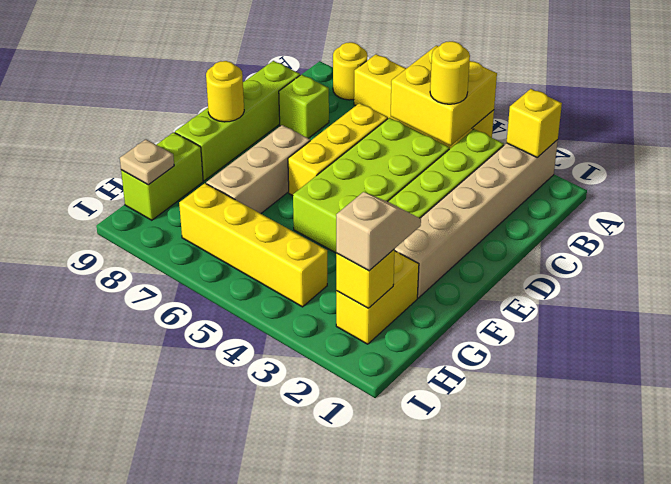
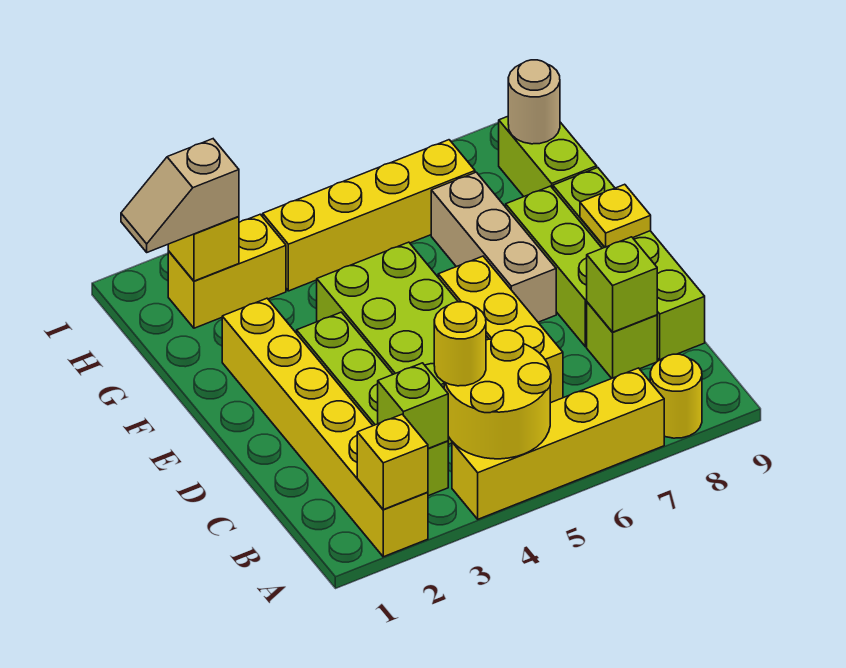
tan brick A2:F2 level 1 -> yellow brick A2:F2 level 1
yellow brick A4:B5 level 2 -> yellow round brick A4:B5 level 2
none -> lime brick B3 level 2
none -> lime brick C8 level 2
none -> lime brick D8:F8 level 1
yellow round brick E9 level 2 -> yellow plate E9 level 2
yellow brick G2:H2 level 1 -> yellow brick H2:H3 level 1
tan slope G2:H2 level 3 top H -> tan slope H1:H2 level 3 top 2
tan plate H9 level 2 -> tan round brick H9 level 2

